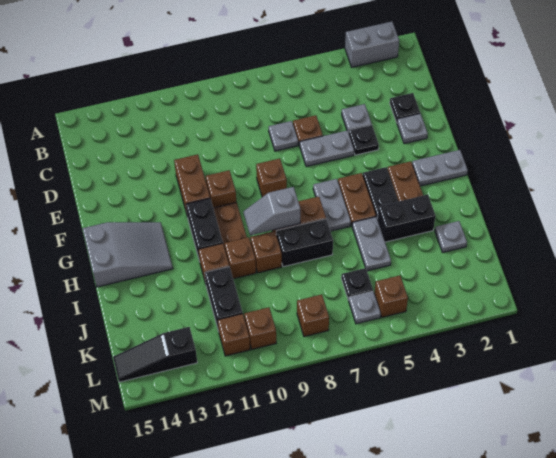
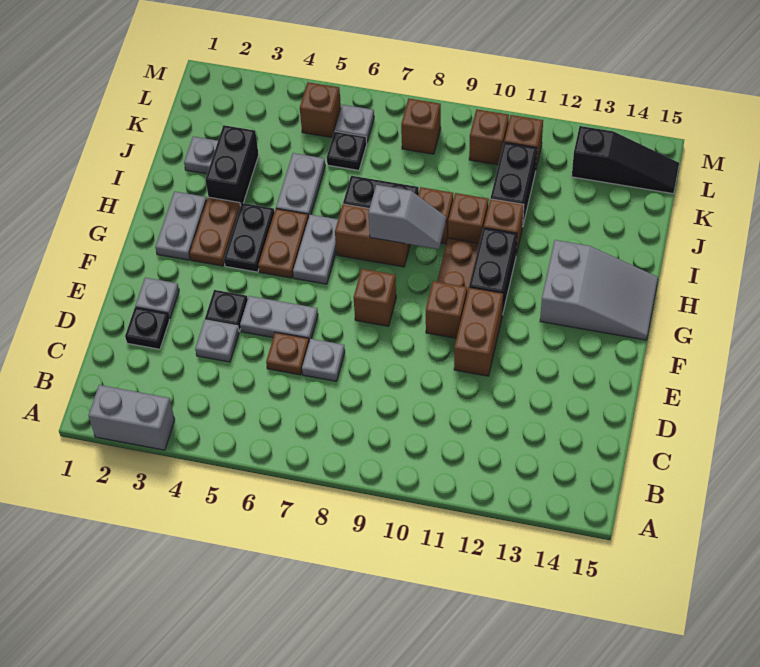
grey plate G1:G2 level 1 -> grey plate G2:H2 level 1
grey slope G13:H15 level 1 top 15 -> grey slope G13:H15 level 1 top 13
black brick I3:I4 level 1 -> black brick I3:J3 level 1

